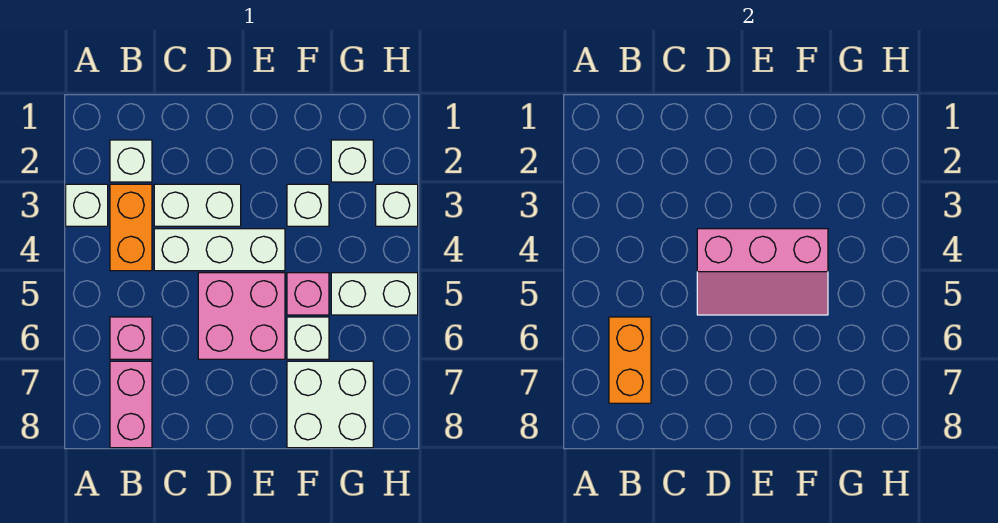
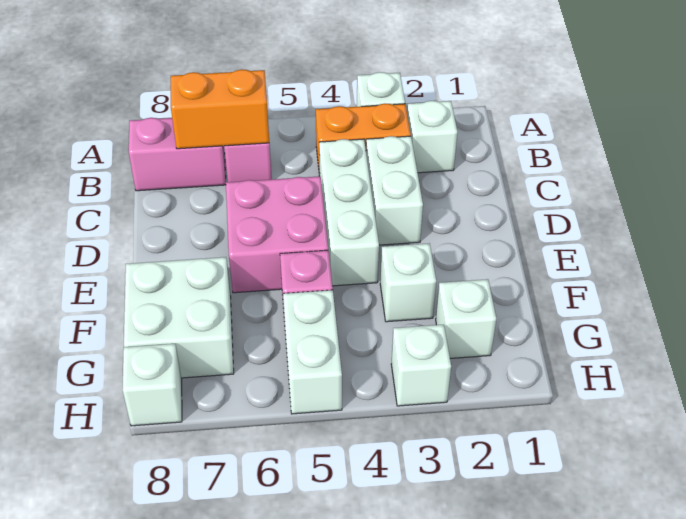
pink slope D4:F5 level 2 top 4 -> none
white brick F6 level 1 -> white brick H8 level 1

